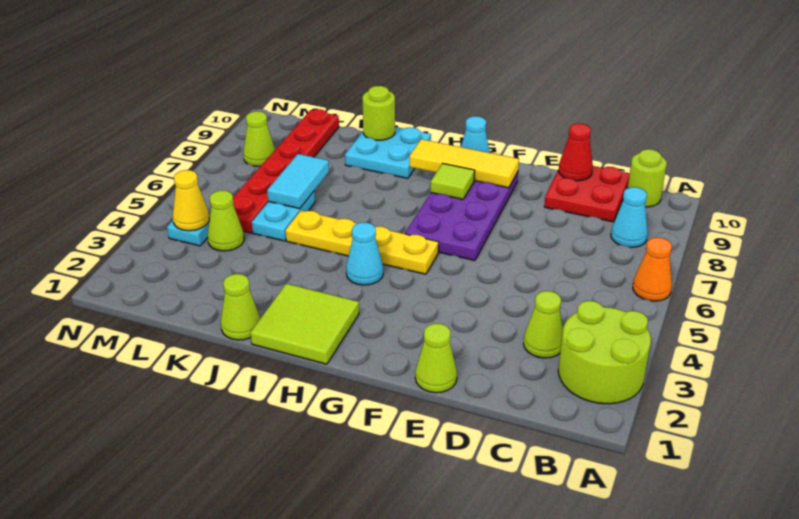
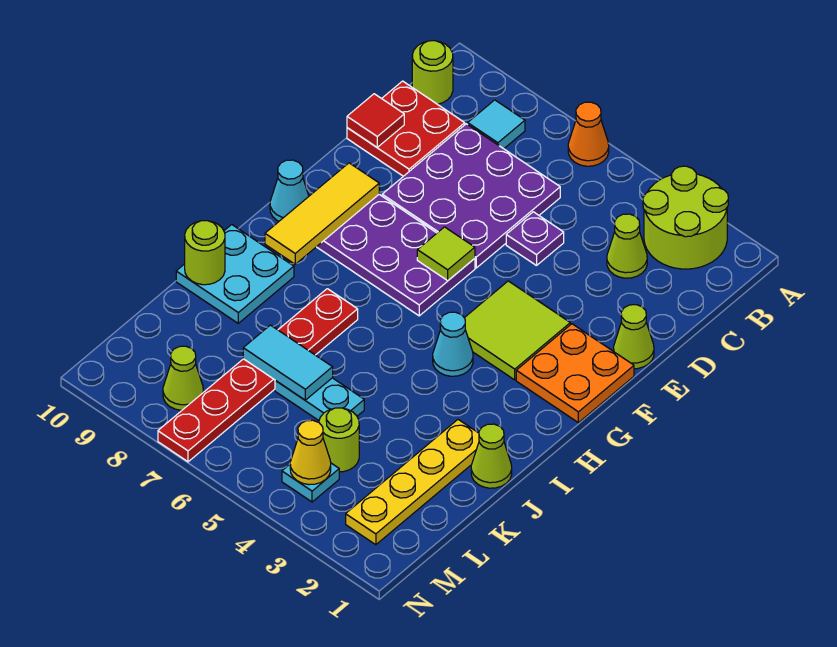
cyan cone B8 level 1 -> cyan tile B8 level 1
none -> purple plate C6:E8 level 1
none -> purple plate D5 level 1
red cone D10 level 2 -> red tile D10 level 2
none -> orange plate F1:G2 level 1
yellow plate G5:J5 level 1 -> yellow plate J2:M2 level 1
lime tile G8 level 2 -> lime tile F6 level 2
lime tile H1:I2 level 1 -> lime tile F3:G4 level 1
lime cone L4 level 1 -> lime round brick L4 level 1
red plate L5:L10 level 1 -> red plate I7:N7 level 1

